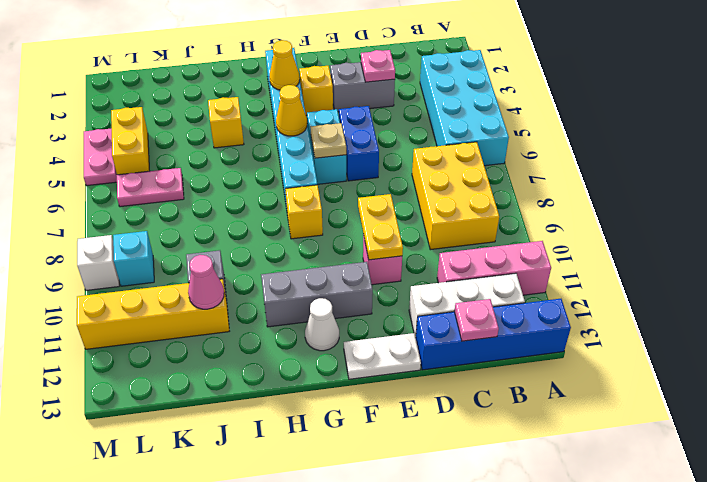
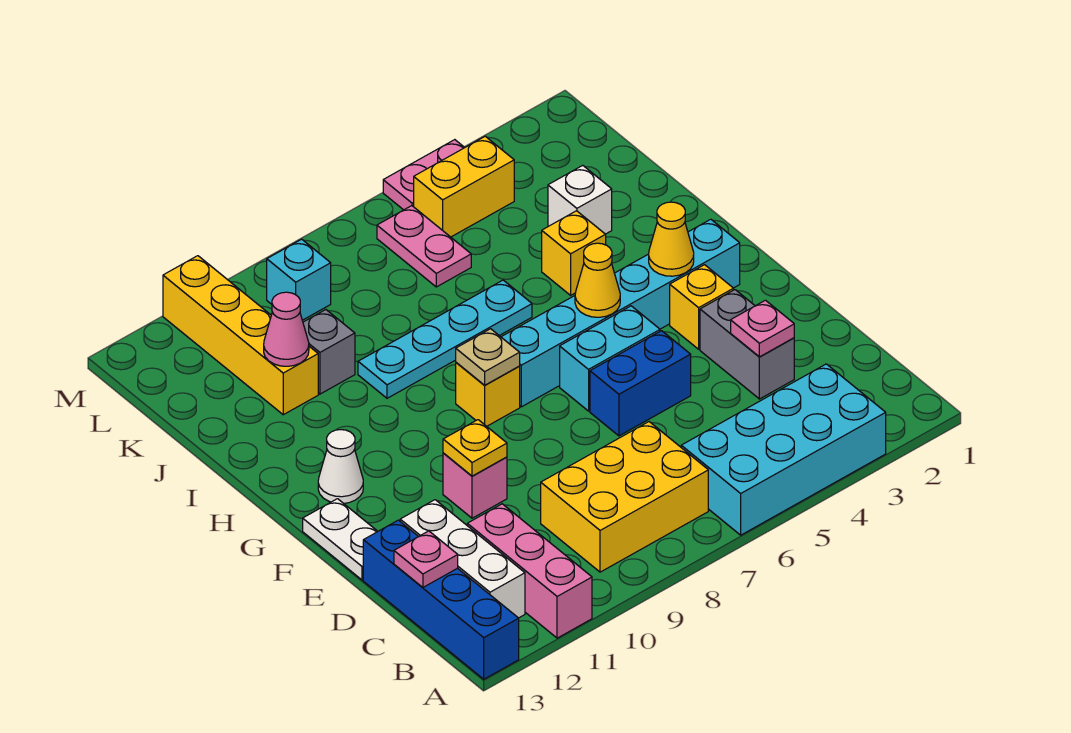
yellow plate E9:E10 level 2 -> yellow plate E10 level 2
tan plate F6 level 2 -> tan plate G8 level 2
grey brick F11:H11 level 1 -> none
none -> cyan plate I6:I9 level 1
white brick M9 level 1 -> white brick J3 level 1

